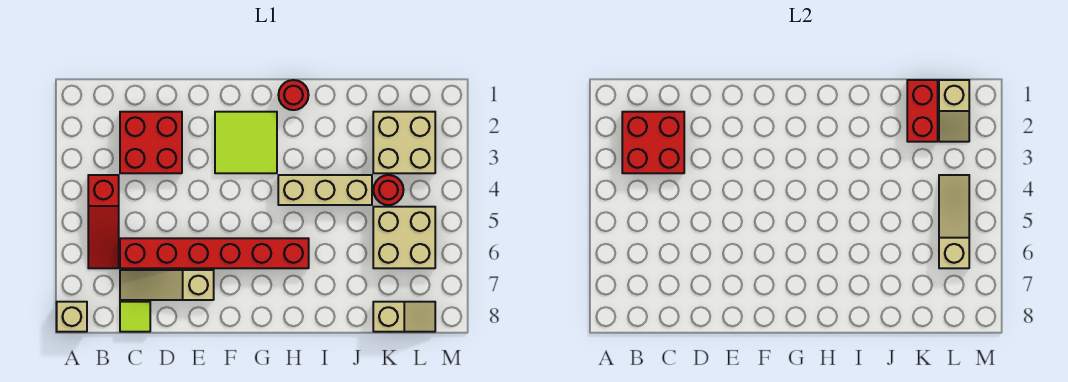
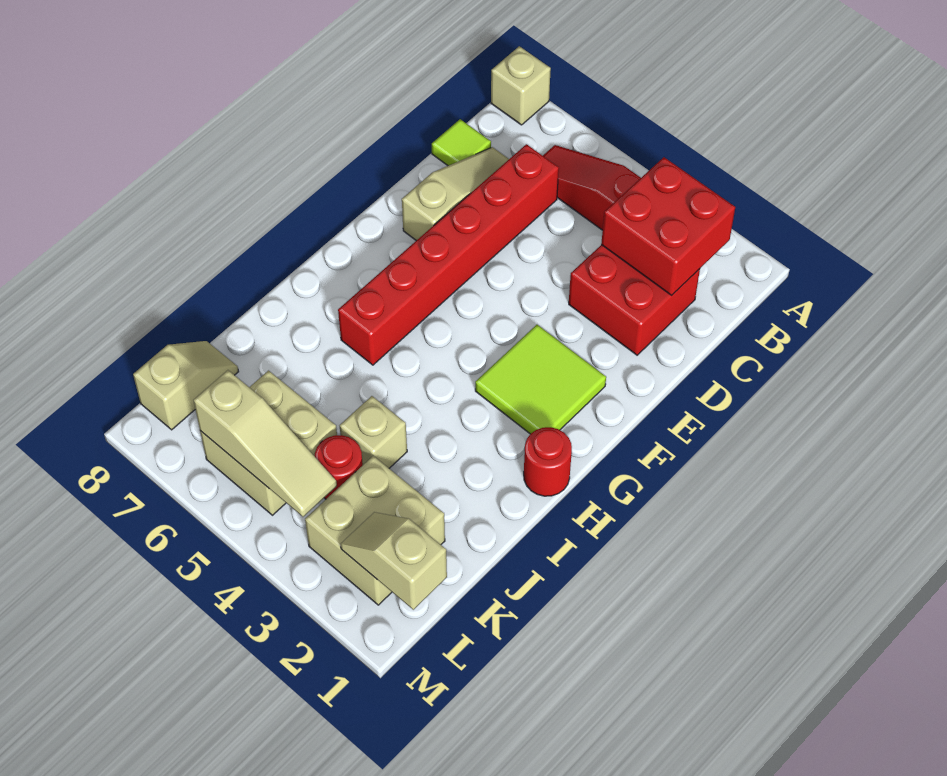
tan brick H4:J4 level 1 -> tan brick J4 level 1
red brick K1:K2 level 2 -> none
tan slope K8:L8 level 1 top K -> tan slope K8:L8 level 1 top L

